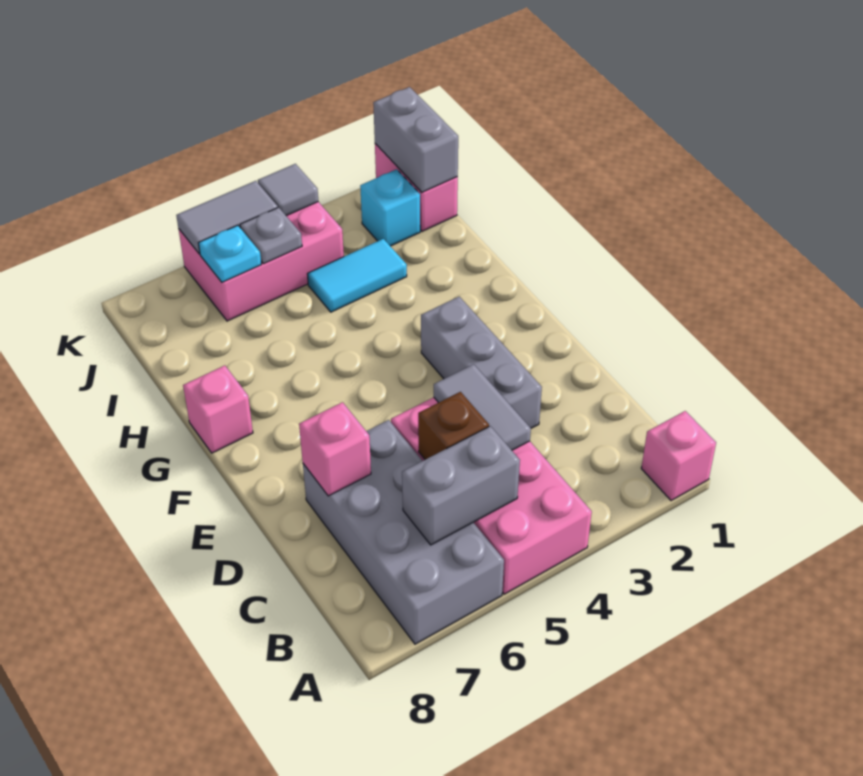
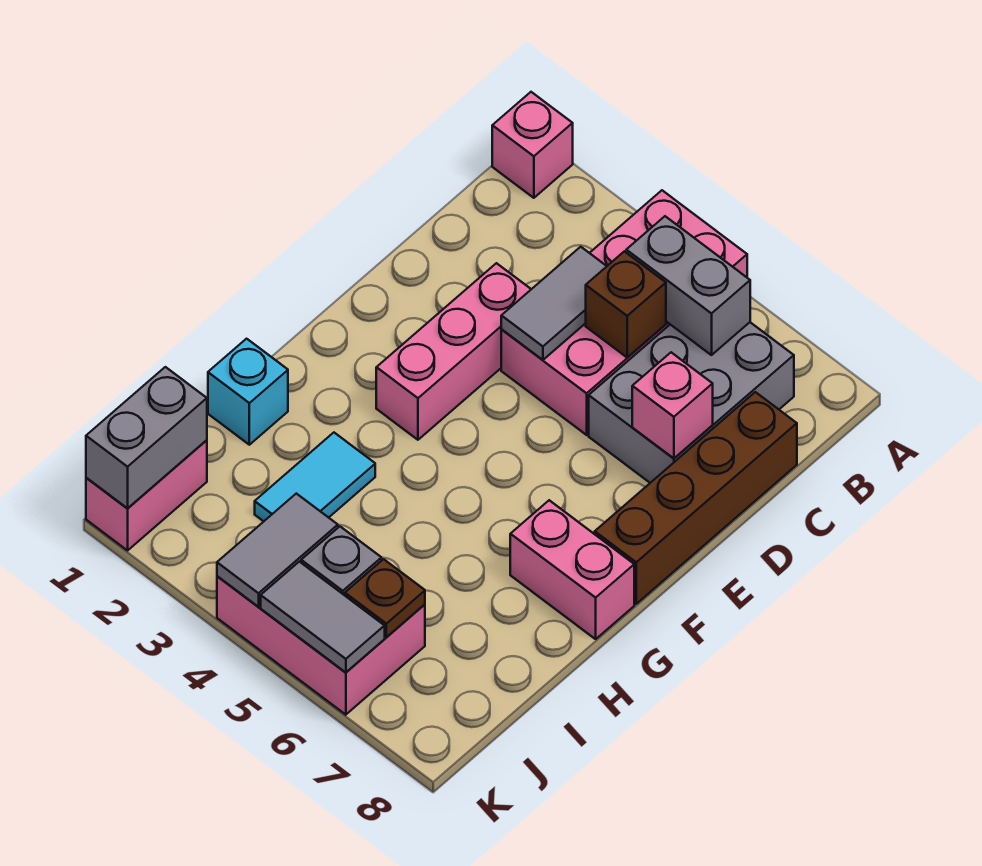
grey brick A6:D7 level 1 -> grey brick B6:D7 level 1
none -> brown brick C8:F8 level 1
grey brick D3:F3 level 1 -> pink brick D3:F3 level 1
pink brick G8 level 1 -> pink brick G7:G8 level 1
cyan tile I3:I4 level 1 -> cyan tile H3:I3 level 1
cyan brick J2 level 1 -> cyan brick H1 level 1
cyan plate J6 level 2 -> brown plate J6 level 2
grey tile K4 level 2 -> grey tile J4:K4 level 2

